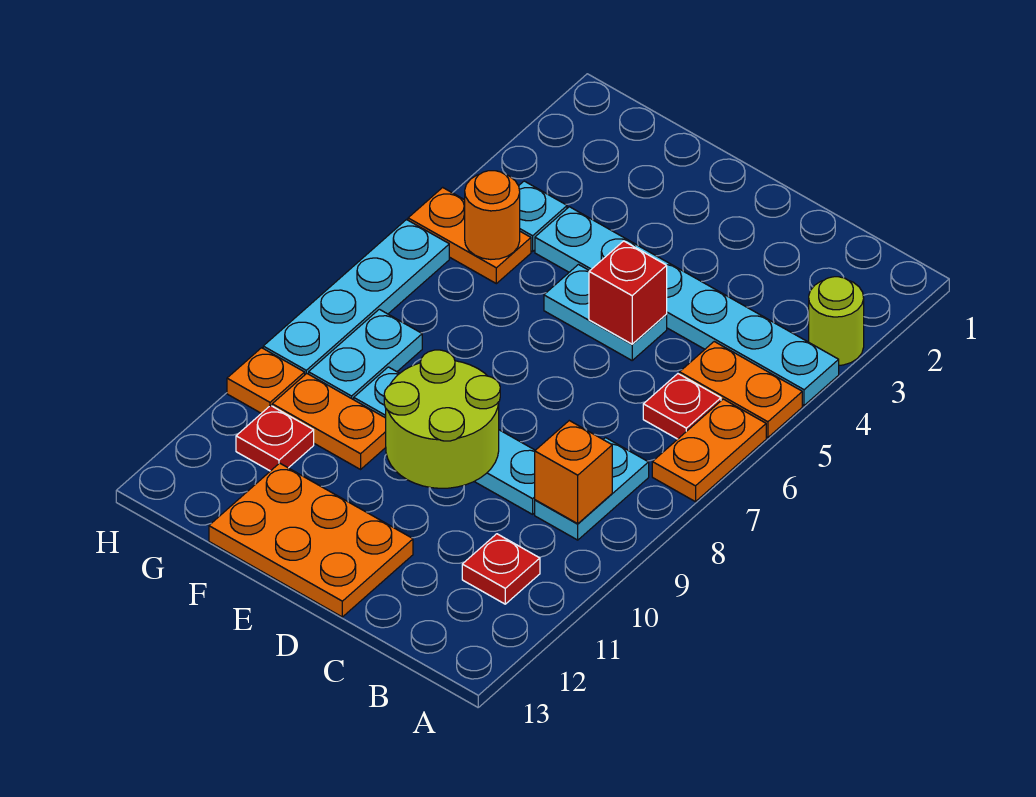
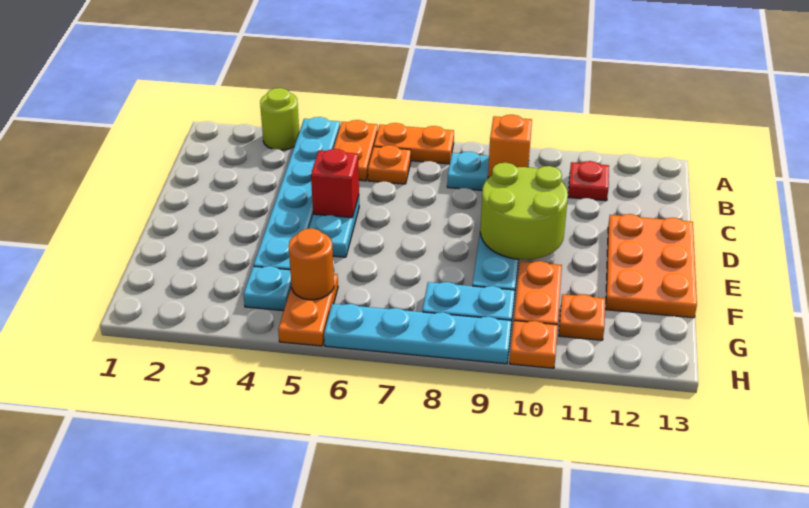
red plate B6 level 1 -> orange plate B6 level 1
red plate G11 level 1 -> orange plate G11 level 1

